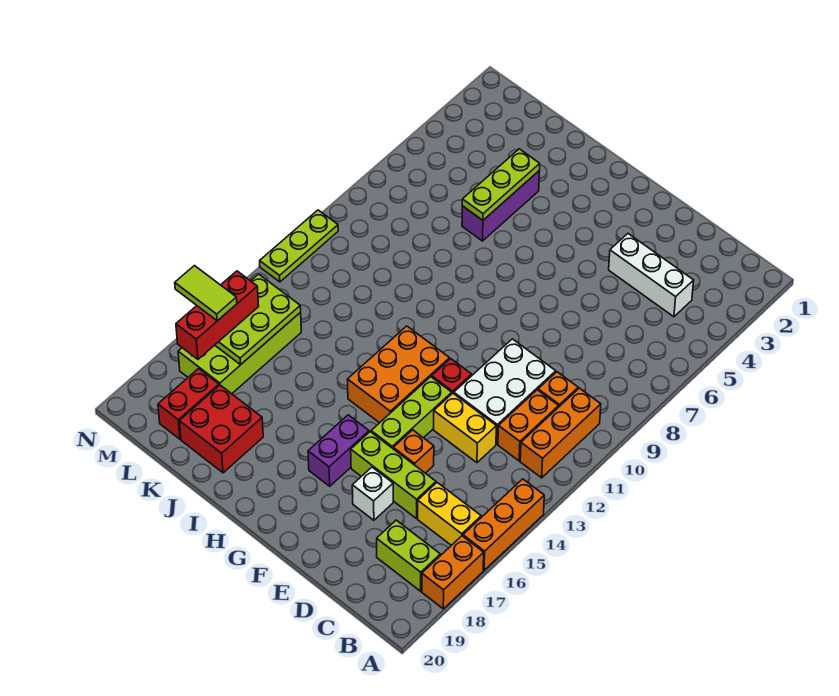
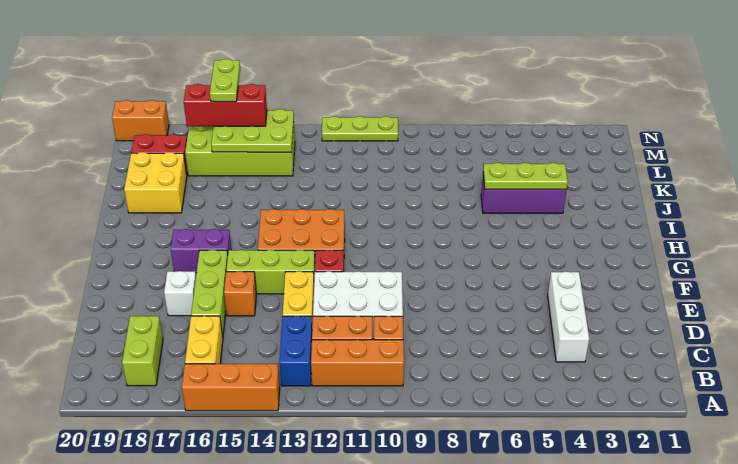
orange brick A17:A18 level 1 -> orange brick N19:N20 level 1
none -> blue brick B13:C13 level 1
red brick J18:K19 level 1 -> yellow brick J18:K19 level 1
lime tile M16:N16 level 4 -> lime plate M16:N16 level 4

